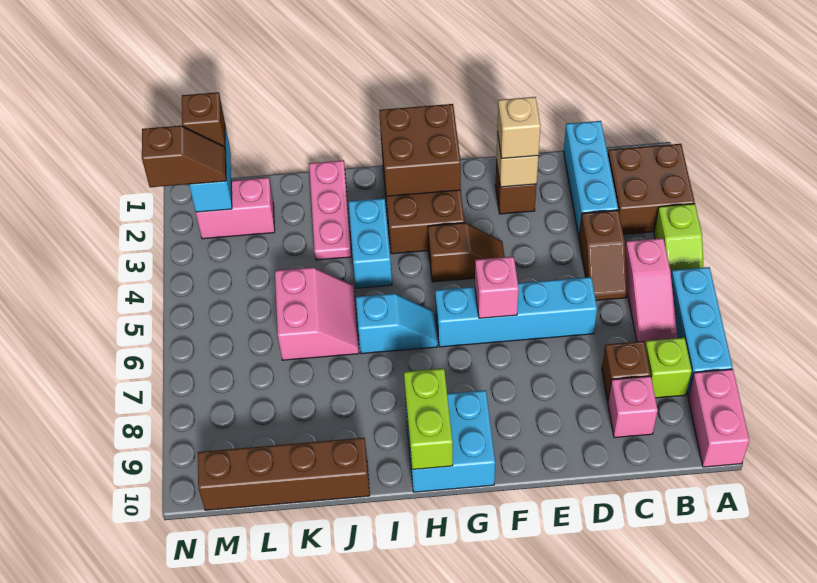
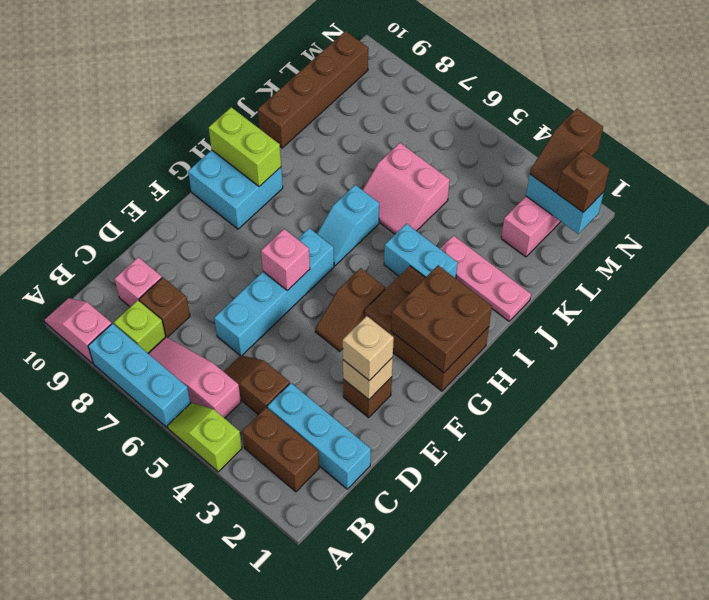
brown brick A2:B3 level 1 -> brown brick B2:B3 level 1
pink brick A9:A10 level 1 -> pink slope A9:A10 level 1 top 9

